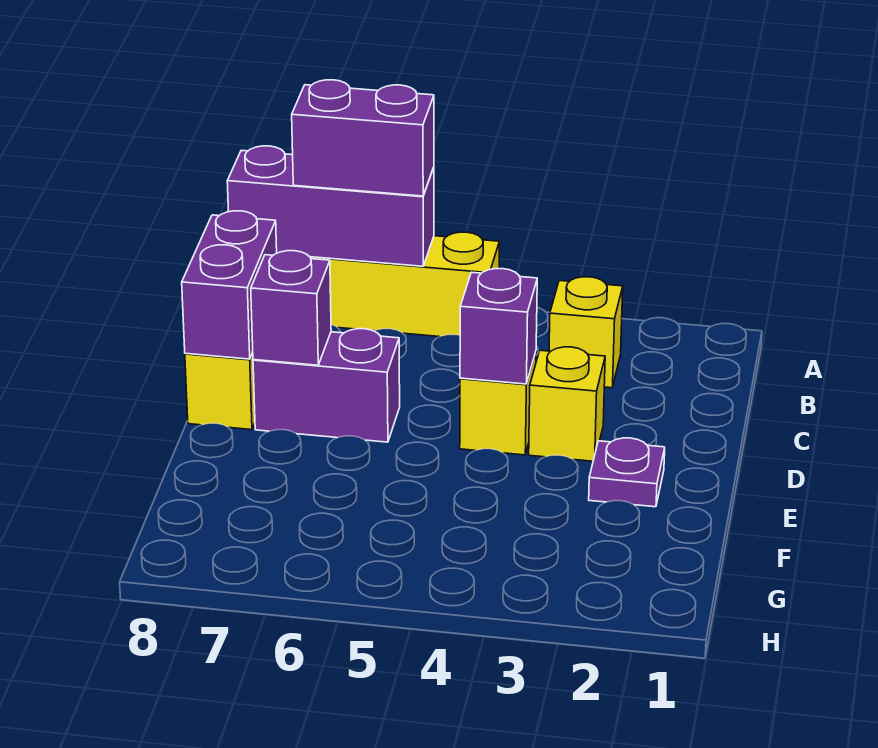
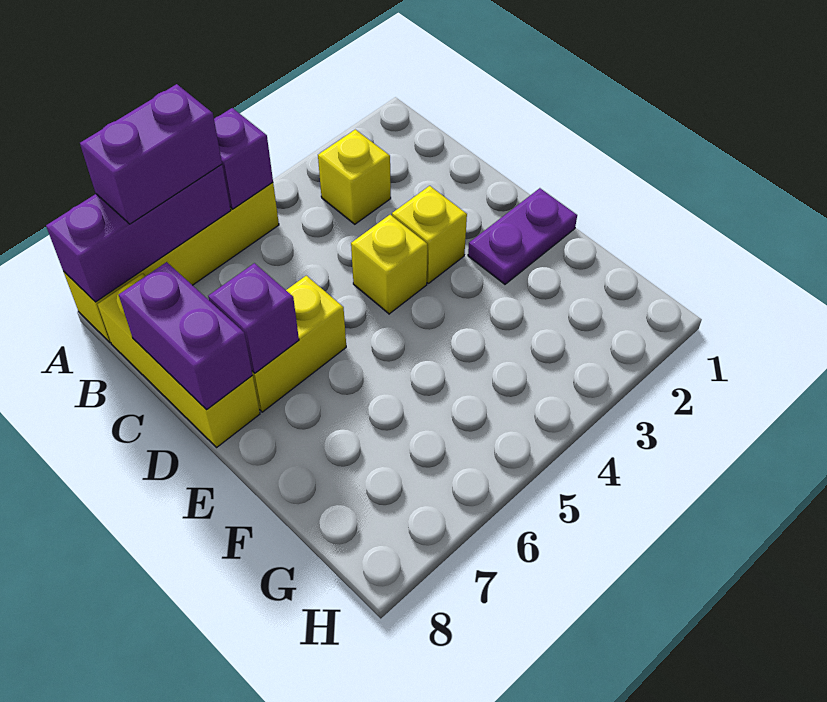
purple brick D4 level 2 -> purple brick A5 level 2
purple brick D6:D7 level 1 -> yellow brick D6:D7 level 1
purple plate E2 level 1 -> purple plate E1:E2 level 1

